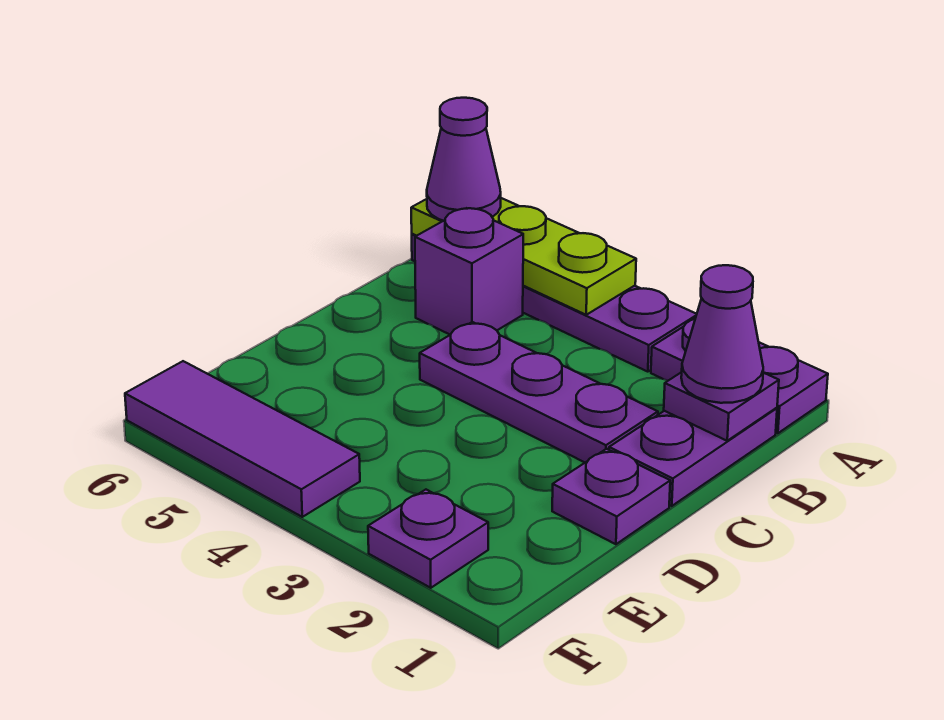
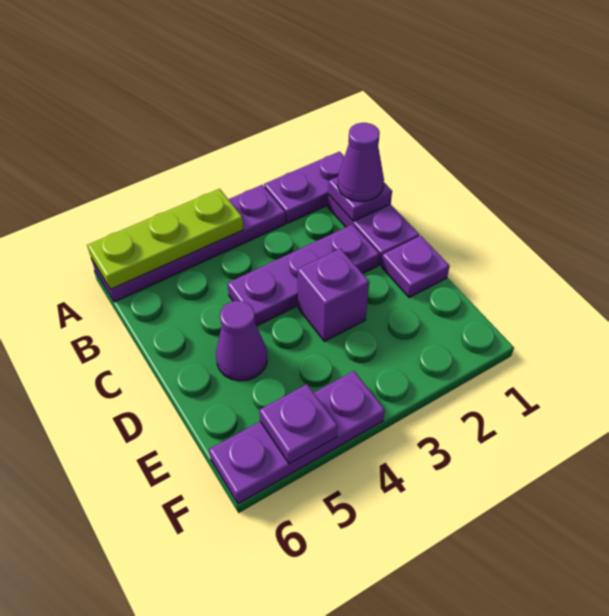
purple cone A6 level 3 -> purple cone D5 level 1
purple brick B5 level 1 -> purple brick D3 level 1
purple plate F2 level 1 -> purple plate F5 level 2
purple tile F4:F6 level 1 -> purple plate F4:F6 level 1

